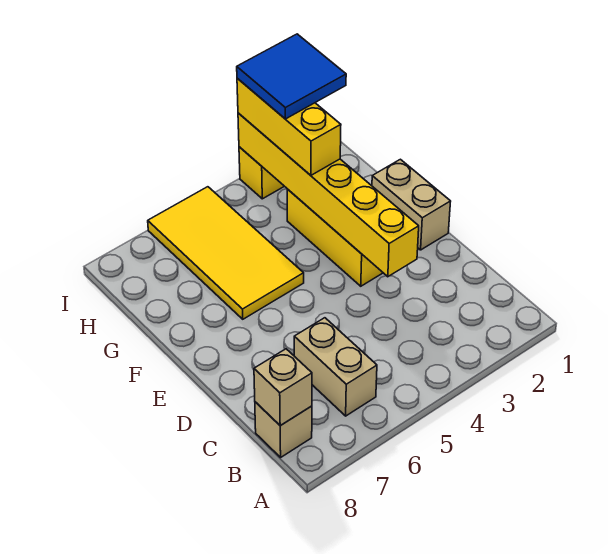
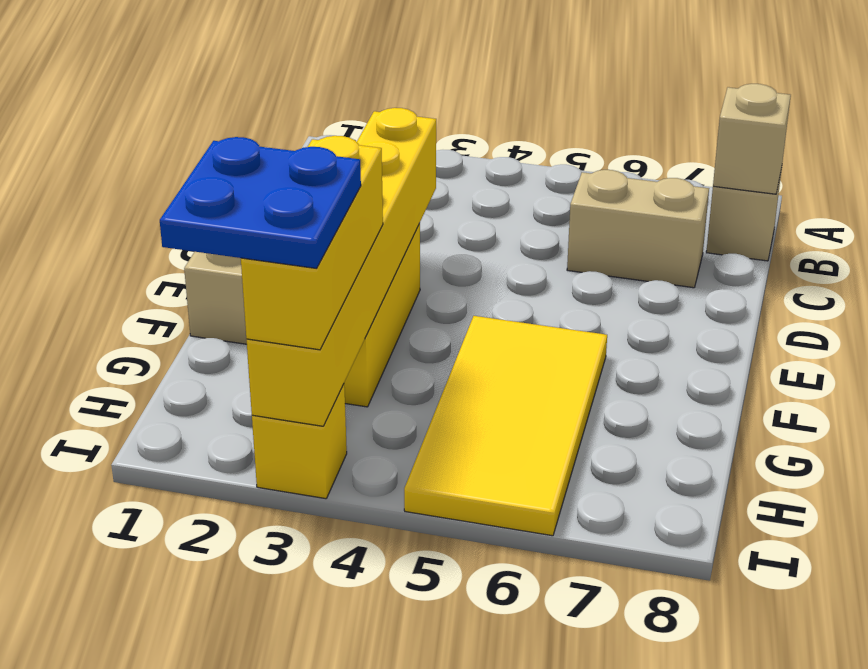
tan brick B6:C6 level 1 -> tan brick C6:C7 level 1
blue tile H2:I3 level 4 -> blue plate H2:I3 level 4

